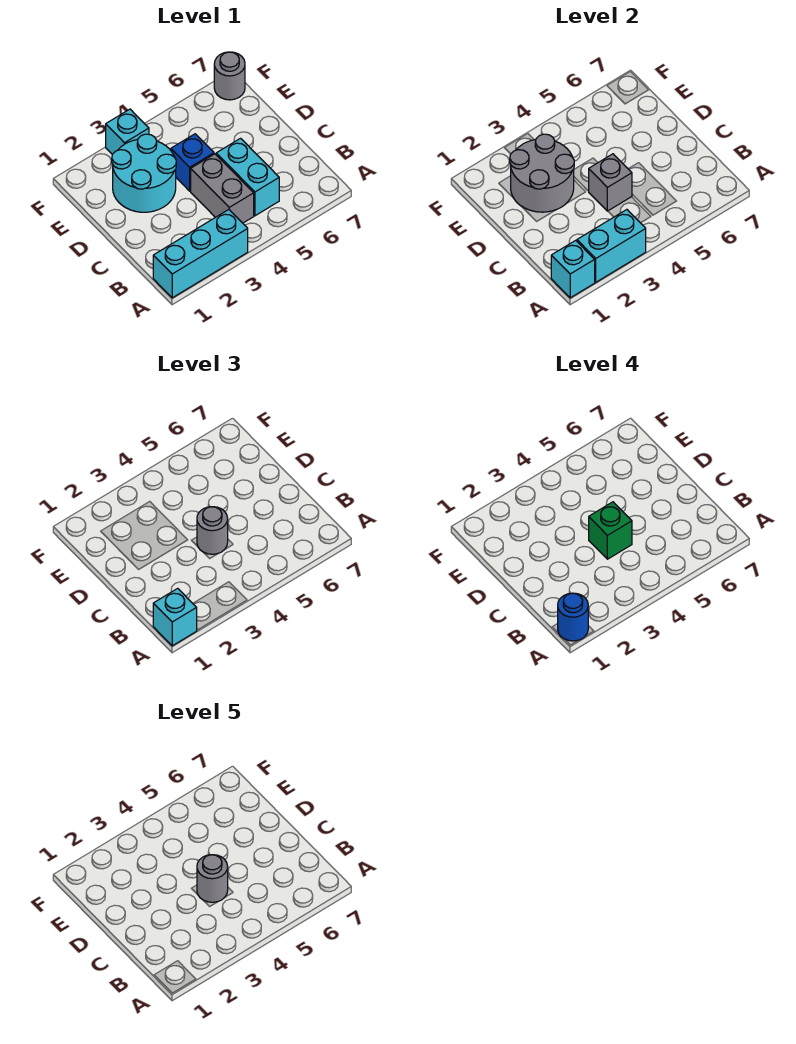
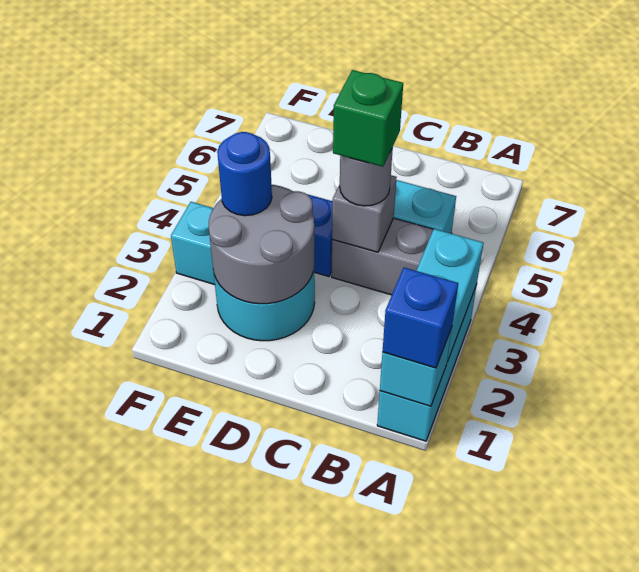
cyan brick A1 level 3 -> blue brick A1 level 3
blue round brick A1 level 4 -> blue round brick E3 level 3
grey round brick C4 level 5 -> none
grey round brick F7 level 1 -> none

